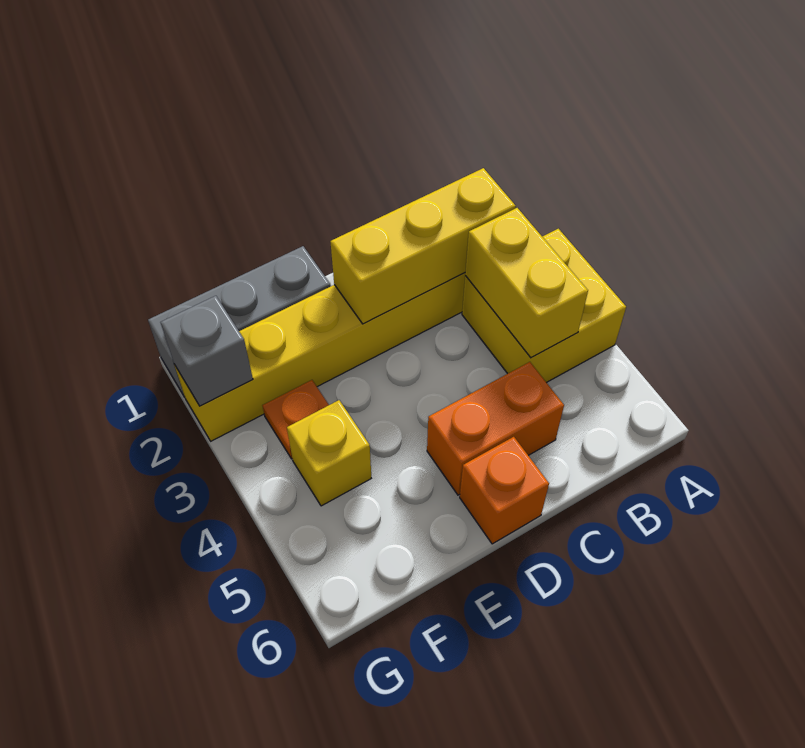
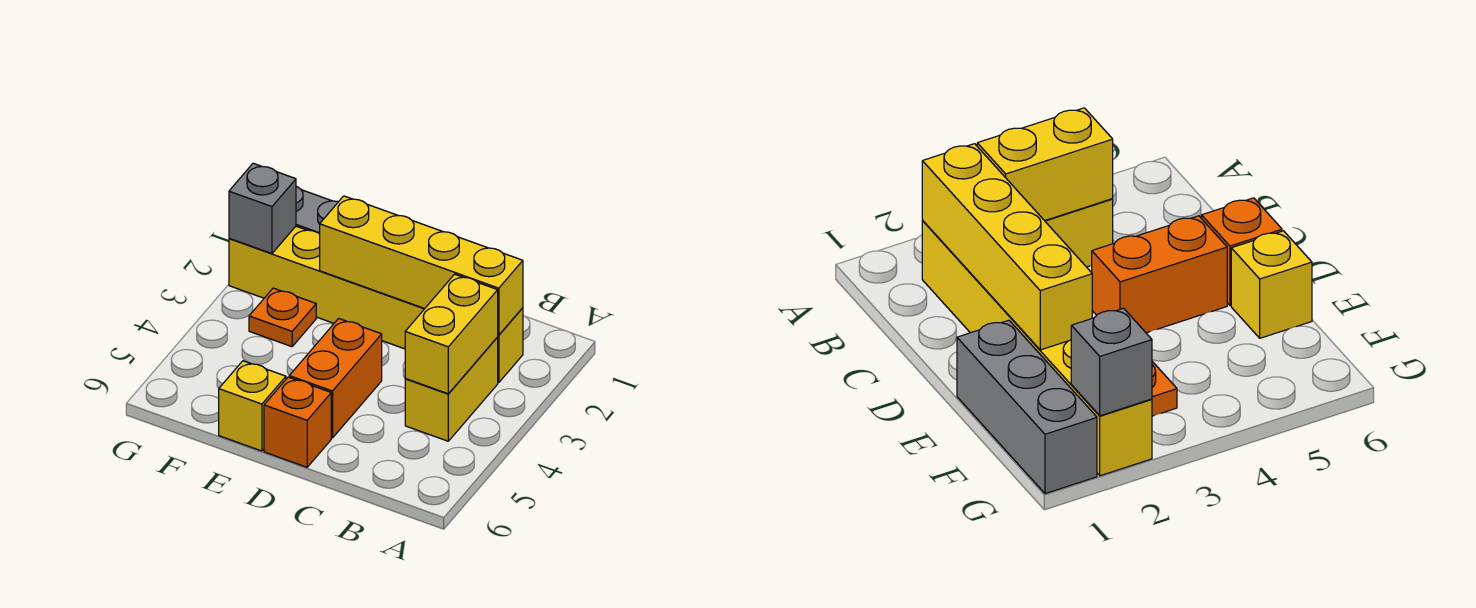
yellow brick A3:B4 level 1 -> yellow brick B3:B4 level 1
yellow brick B2:D2 level 2 -> yellow brick B2:E2 level 2
orange brick C5:D5 level 1 -> orange brick D4:D5 level 1
yellow brick F4 level 1 -> yellow brick E6 level 1

